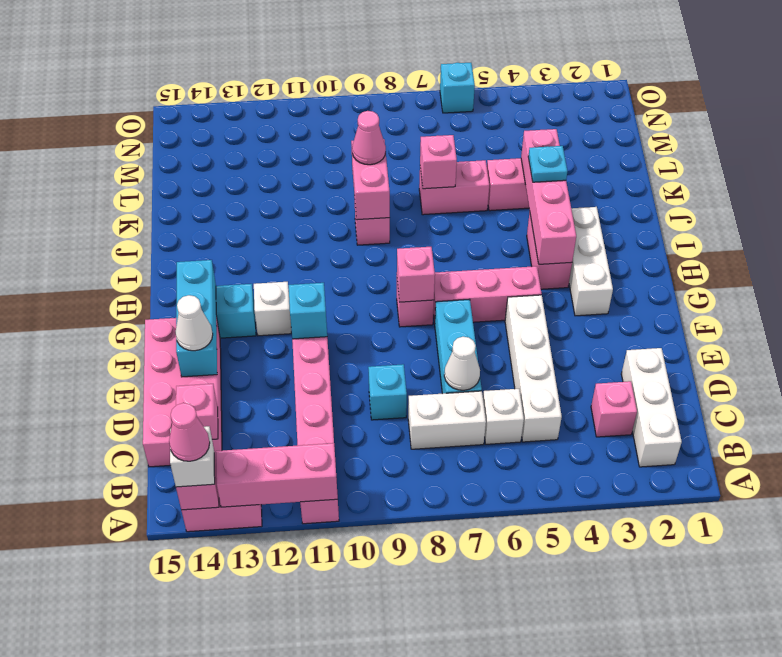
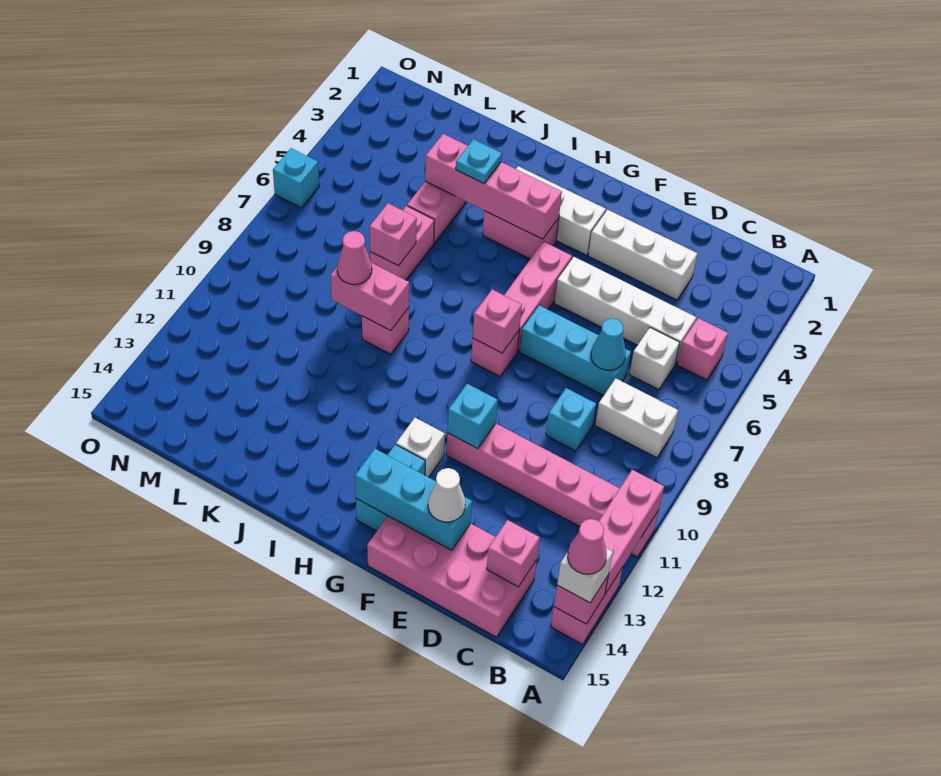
white brick B2:D2 level 1 -> white brick D3:F3 level 1
pink brick C3 level 1 -> pink brick B5 level 1
white brick C7:C8 level 1 -> white brick B8:C8 level 1
white cone D7 level 2 -> cyan cone D7 level 2

